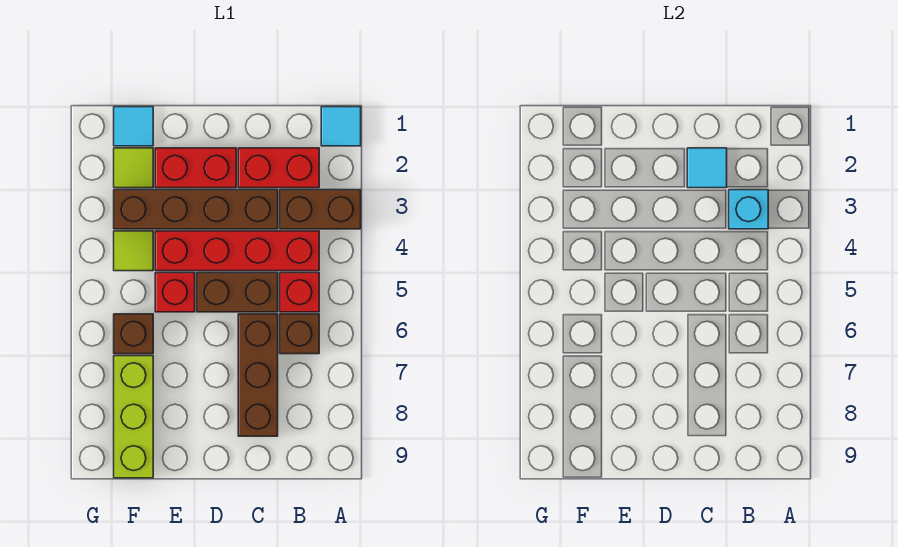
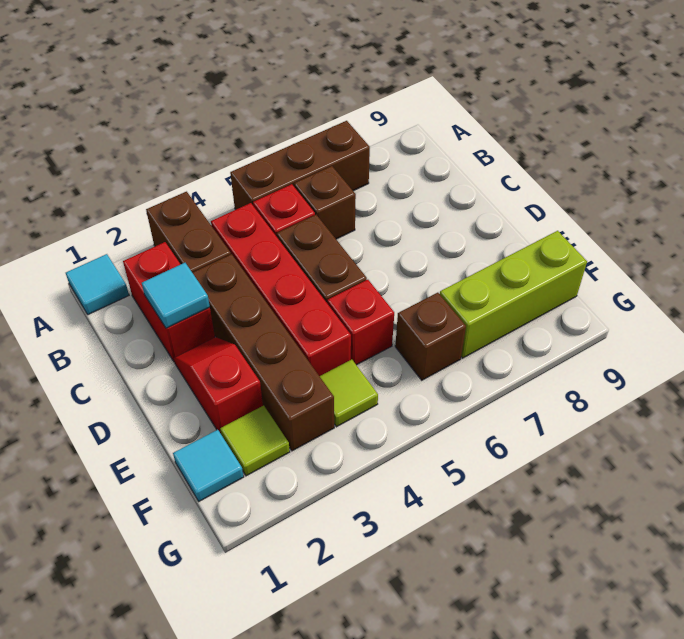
cyan brick B3 level 2 -> none
brown brick C6:C8 level 1 -> brown brick A5:A7 level 1
red brick D2:E2 level 1 -> red slope D2:E2 level 1 top E

